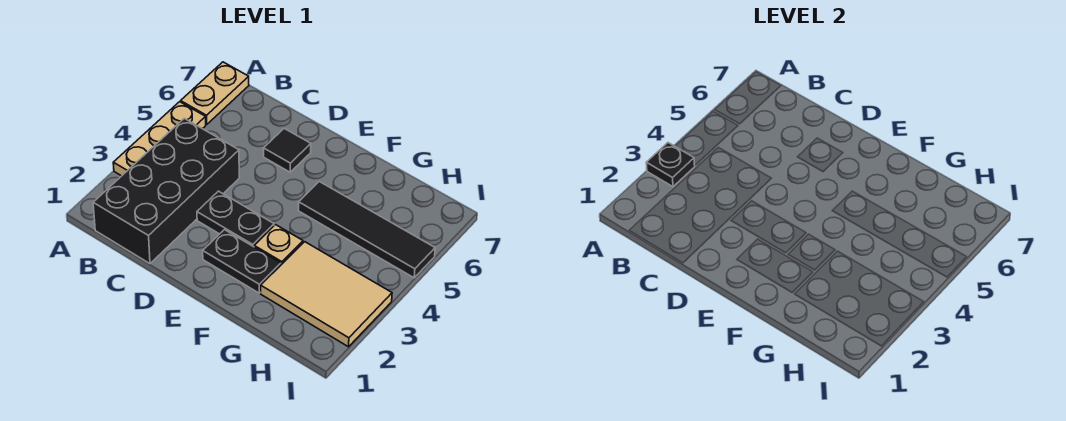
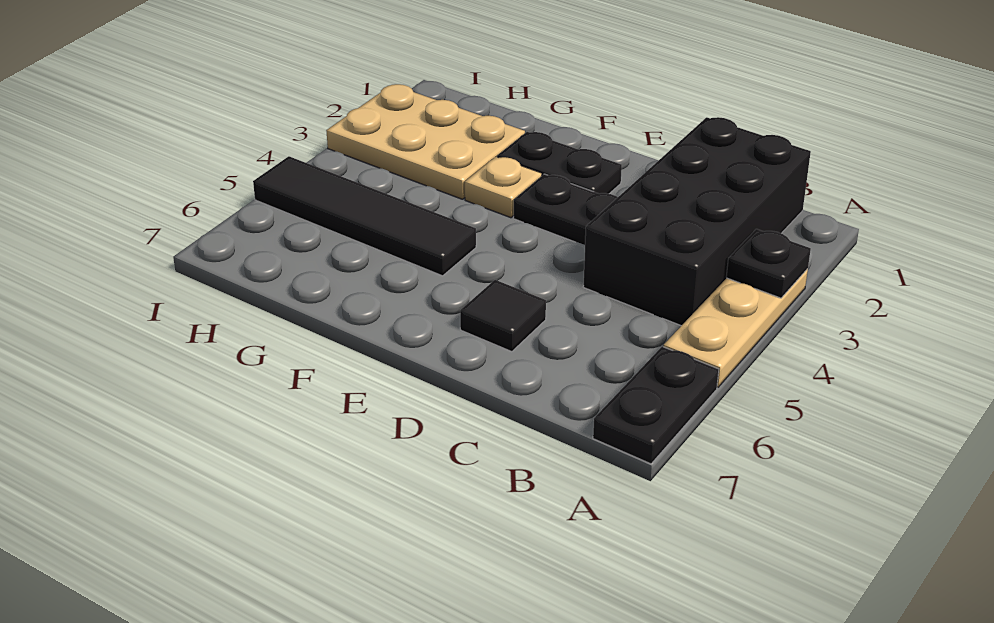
tan plate A6:A7 level 1 -> black plate A6:A7 level 1
tan tile G2:I3 level 1 -> tan plate G2:I3 level 1

